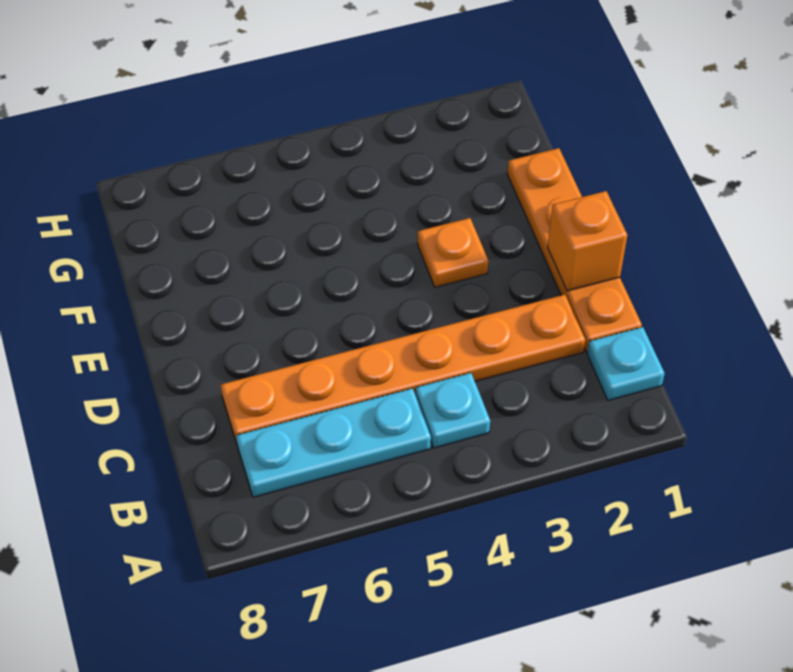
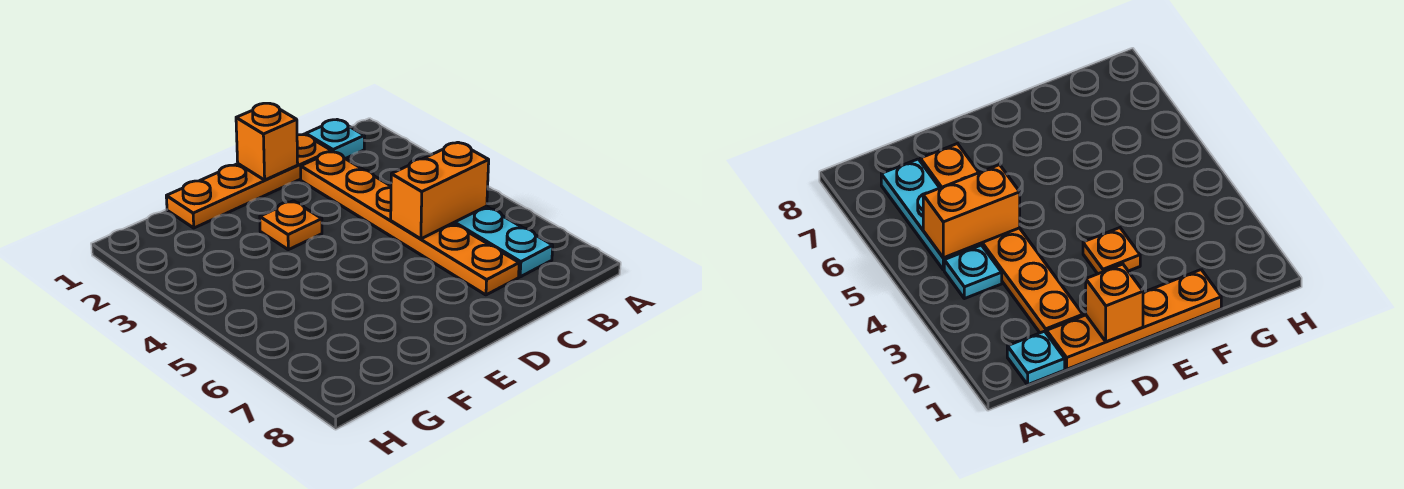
none -> orange brick B5:C5 level 2

